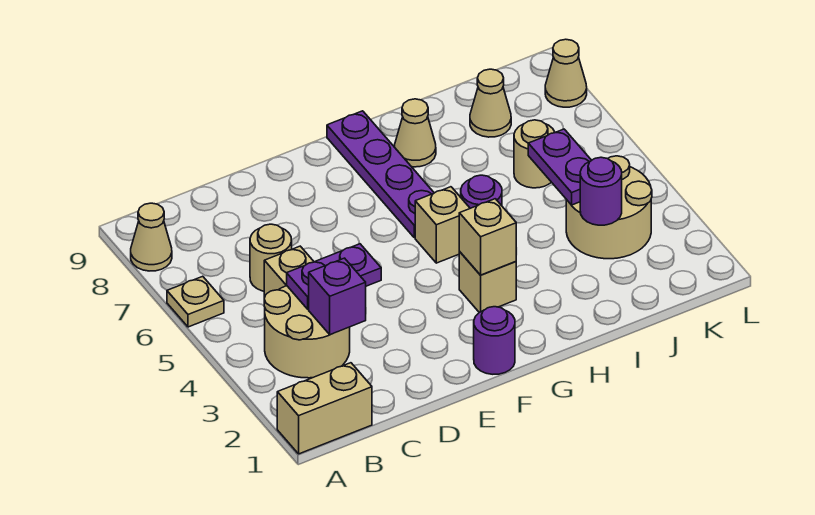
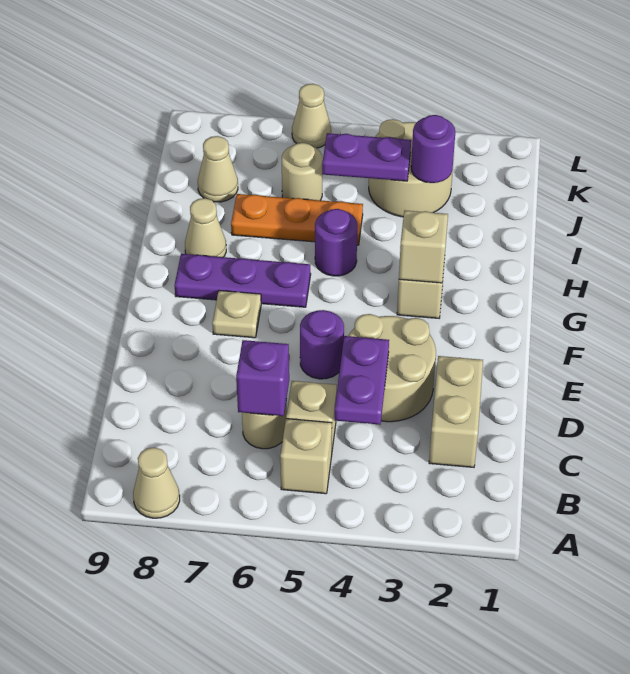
tan brick A1:B1 level 1 -> tan brick C2:D2 level 1
tan plate A6 level 1 -> tan plate F7 level 1
tan round brick B3:C4 level 1 -> tan round brick D3:E4 level 1
purple brick C3 level 2 -> purple brick C6 level 2
purple round brick F1 level 1 -> purple round brick E5 level 1
tan brick G5 level 1 -> tan brick B5 level 1
purple plate G6:G9 level 1 -> purple plate G6:G8 level 1
none -> orange plate I5:I7 level 1
tan cone L8 level 1 -> tan cone L6 level 1

